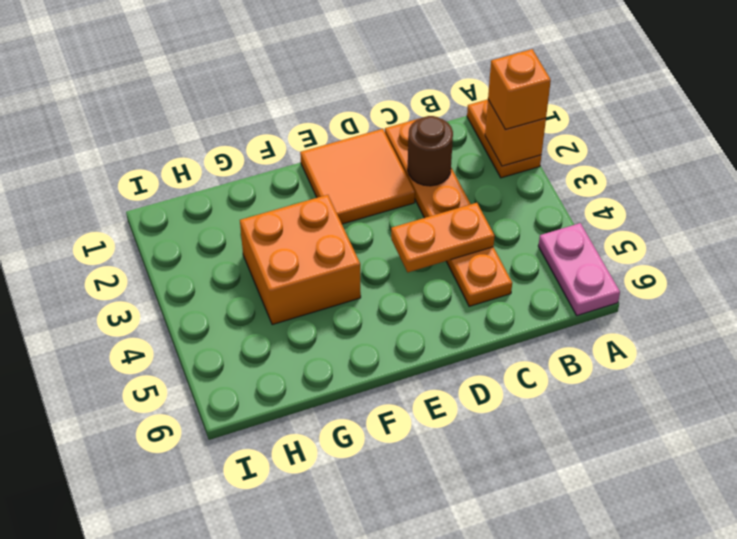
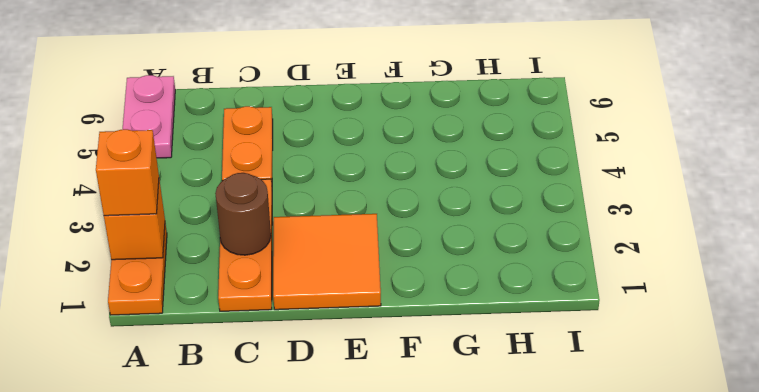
orange plate C4:D4 level 2 -> none
orange brick F3:G4 level 1 -> none

